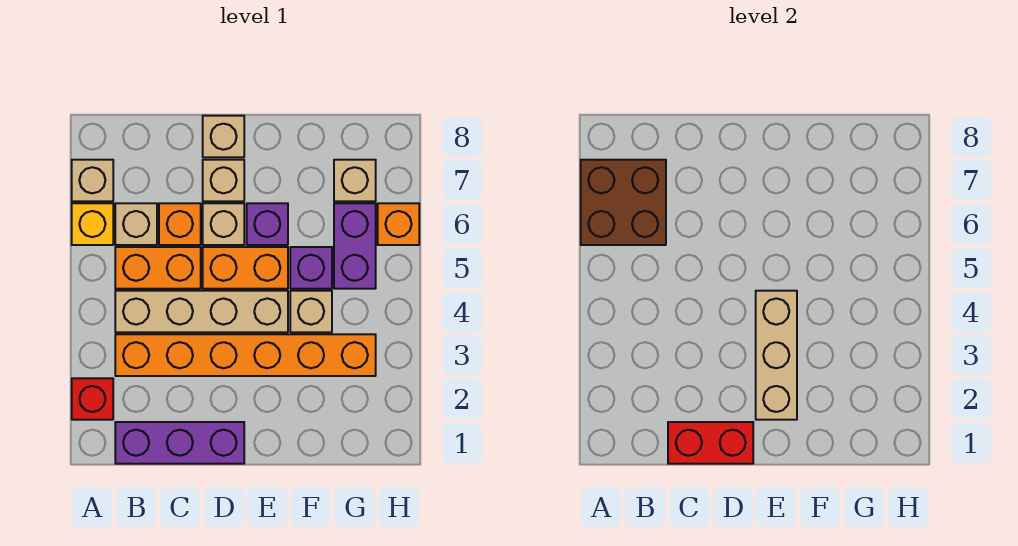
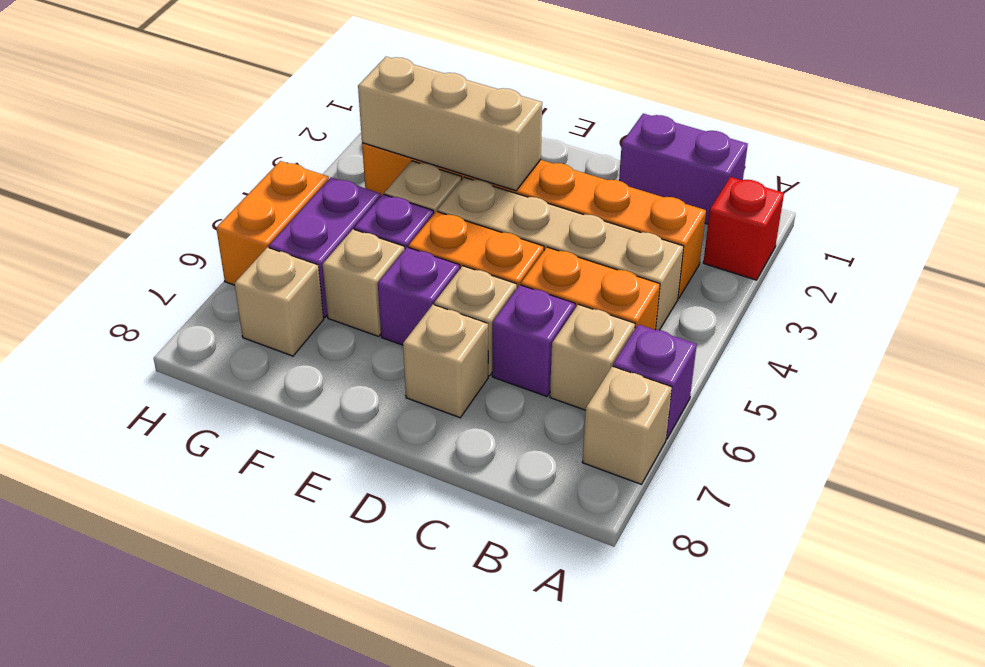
yellow brick A6 level 1 -> purple brick A6 level 1
brown brick A6:B7 level 2 -> none
purple brick B1:D1 level 1 -> purple brick B1:C1 level 1
red brick C1:D1 level 2 -> none
orange brick C6 level 1 -> purple brick C6 level 1
tan brick D8 level 1 -> tan brick F6 level 1
tan brick E2:E4 level 2 -> tan brick E3:G3 level 2
orange brick H6 level 1 -> orange brick H5:H6 level 1

